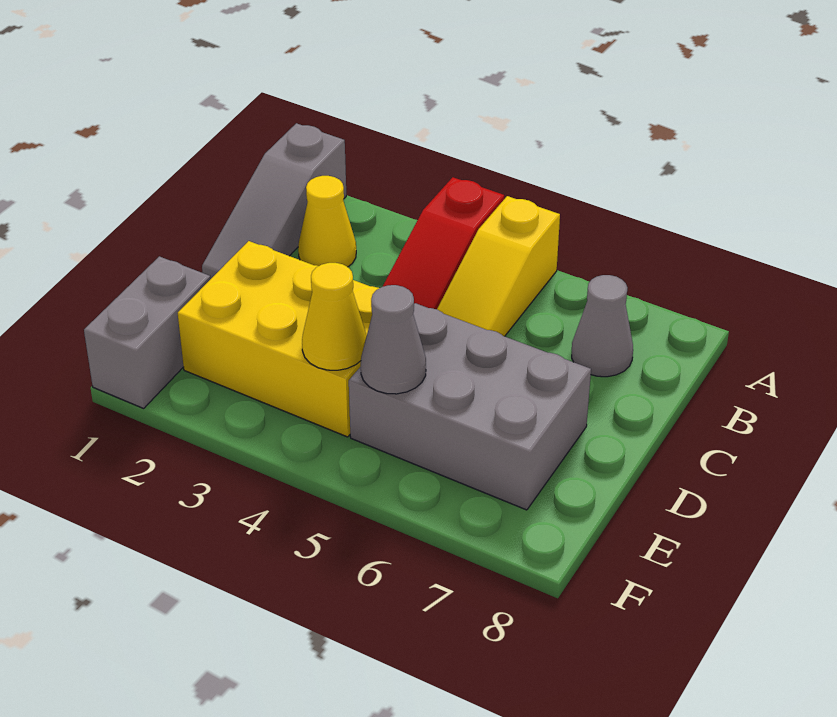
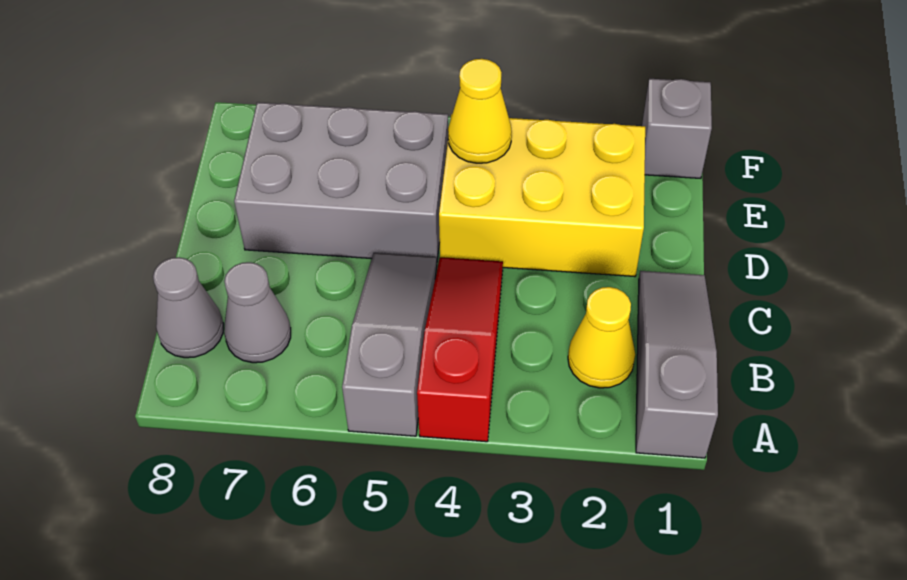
yellow slope A5:C5 level 1 top A -> grey slope A5:C5 level 1 top A
grey brick E1:F1 level 1 -> grey brick F1 level 1
grey cone E5 level 2 -> grey cone B8 level 1

